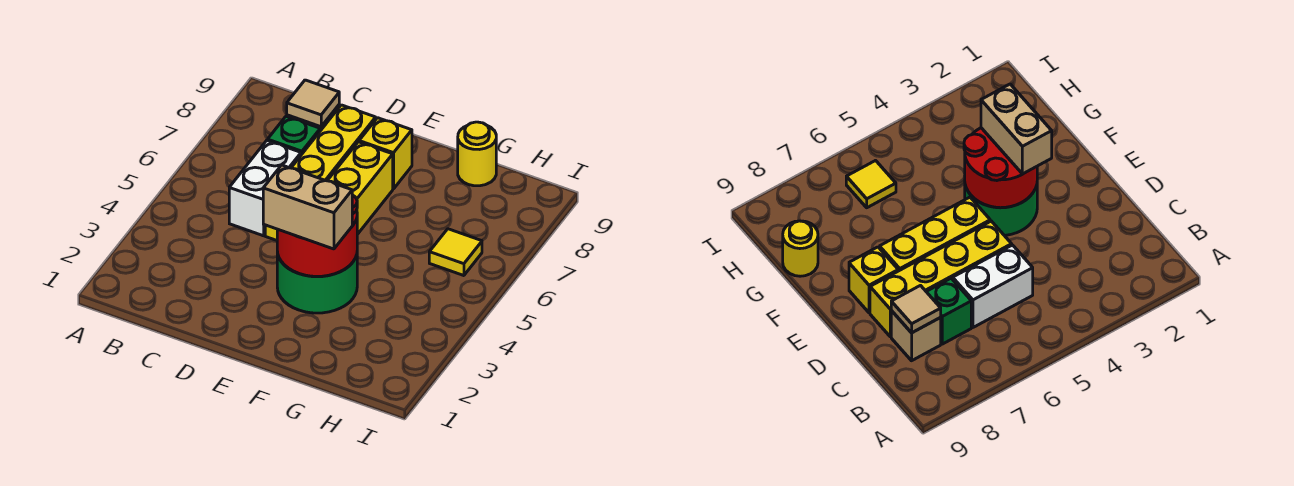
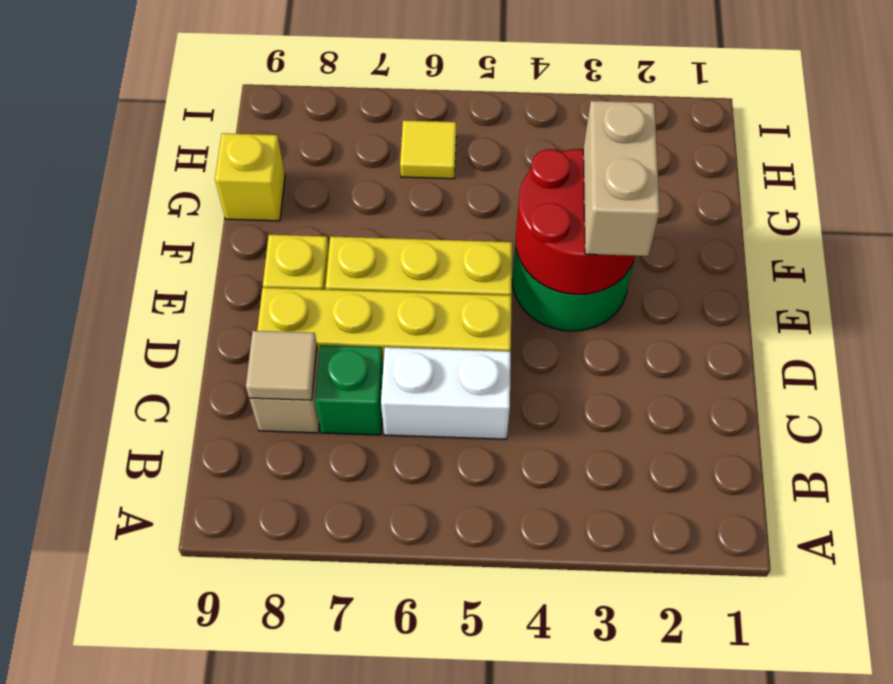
yellow round brick G9 level 1 -> yellow brick G9 level 1

